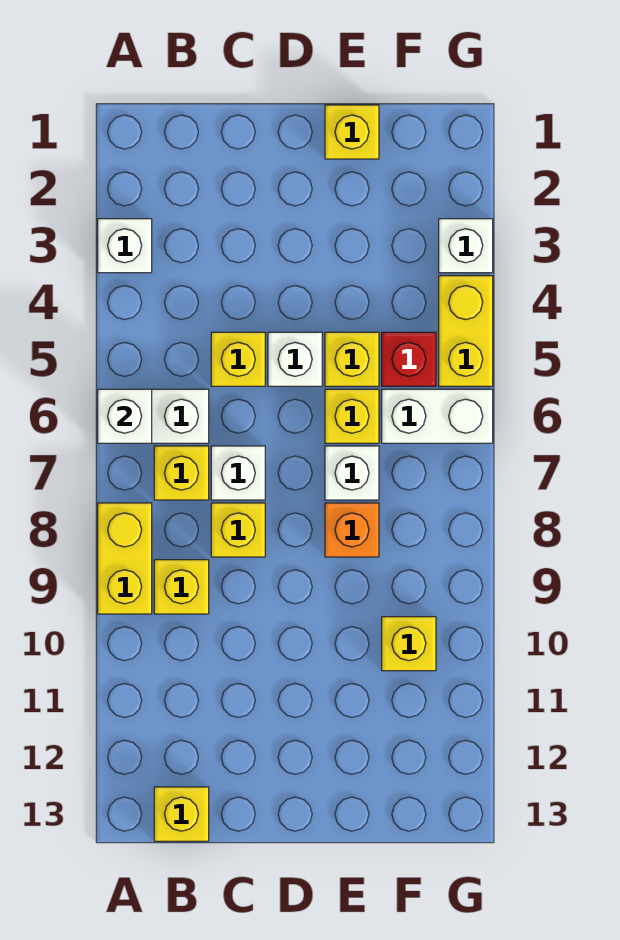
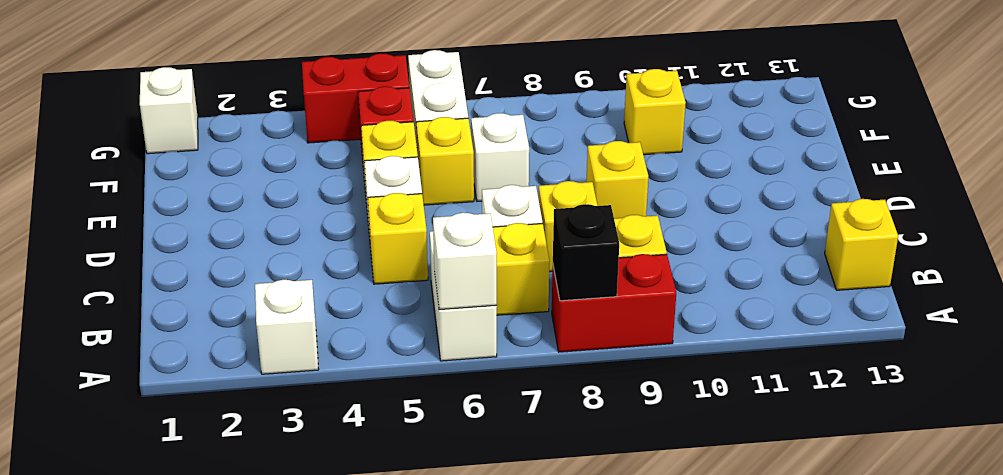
yellow brick A8:A9 level 1 -> red brick A8:A9 level 1
none -> black brick A8 level 2
yellow brick E1 level 1 -> yellow brick D9 level 1
orange brick E8 level 1 -> none
white brick G3 level 1 -> white brick G1 level 1
yellow brick G4:G5 level 1 -> red brick G4:G5 level 1

